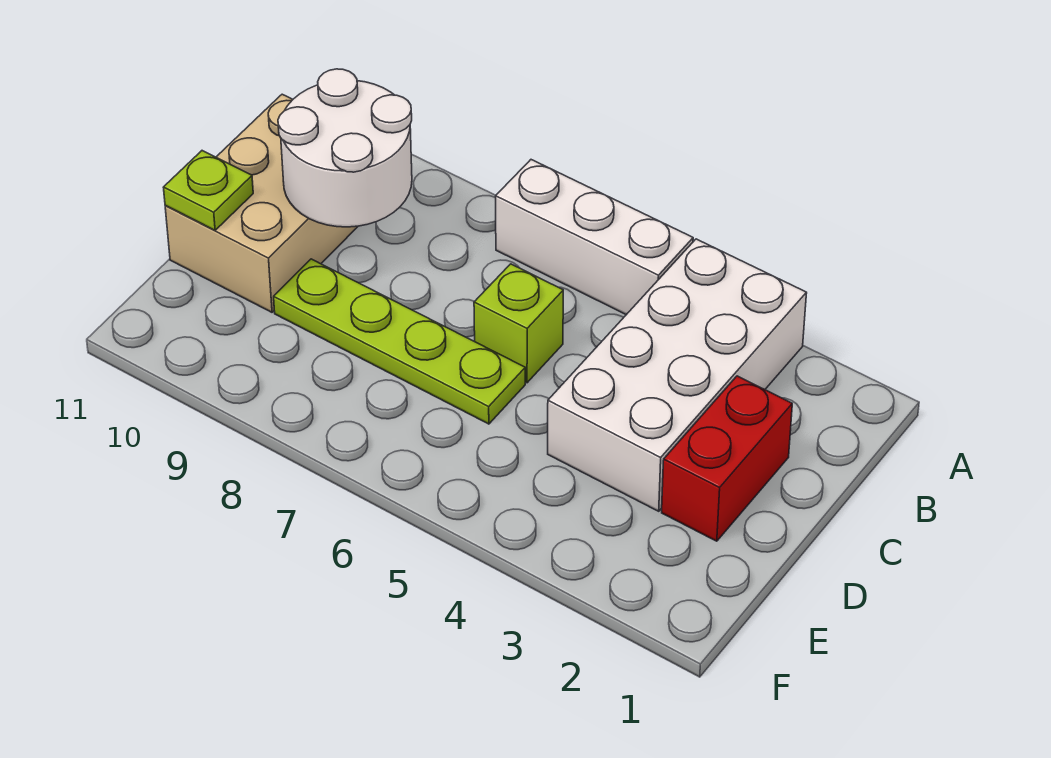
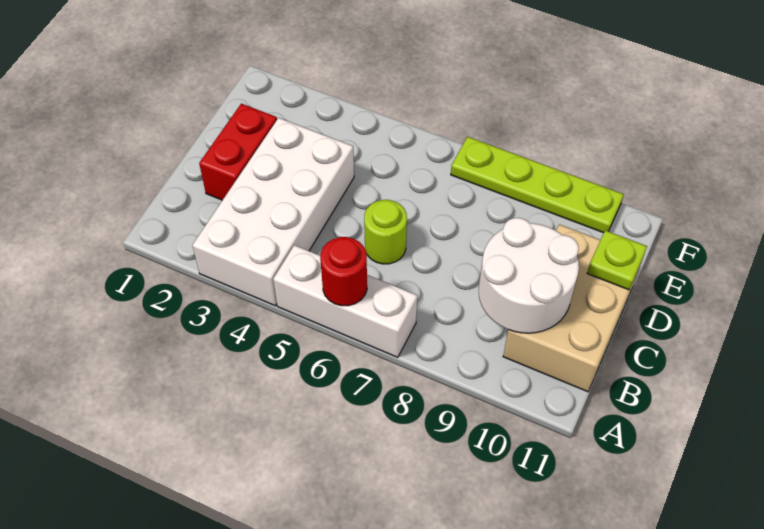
none -> red round brick A6 level 2
lime brick C6 level 1 -> lime round brick C6 level 1
lime plate D6:D9 level 1 -> lime plate F7:F10 level 1

